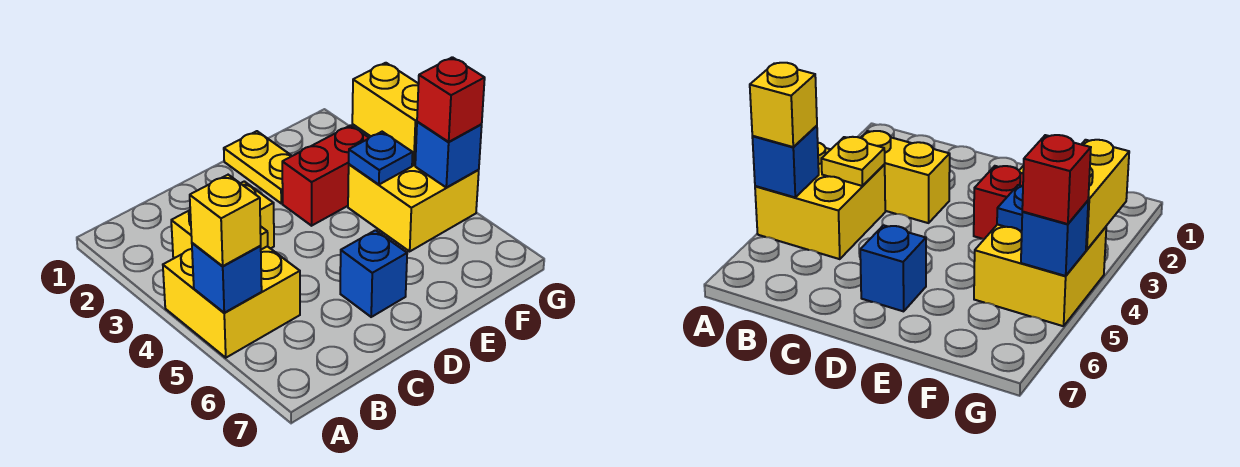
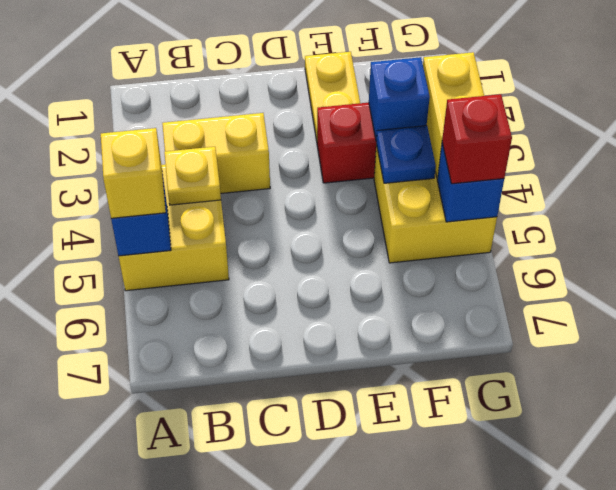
blue brick D6 level 1 -> blue brick F3 level 2

